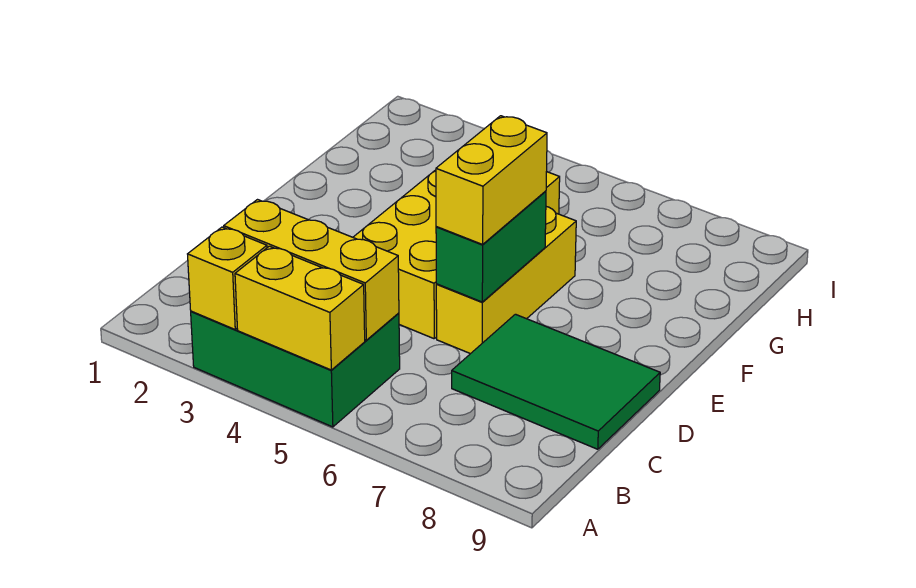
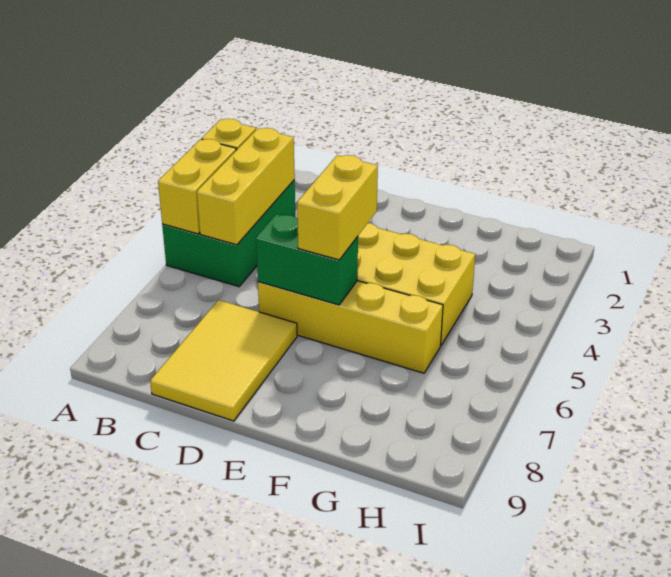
green tile C7:D9 level 1 -> yellow tile C7:D9 level 1
yellow brick D6:F6 level 1 -> yellow brick D6:G6 level 1
yellow brick D6:E6 level 3 -> yellow brick E5:E6 level 3

